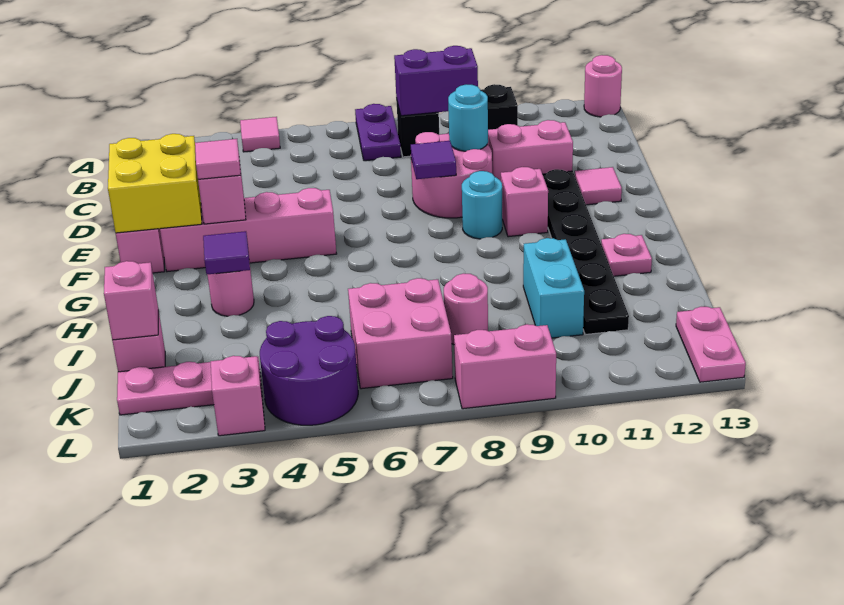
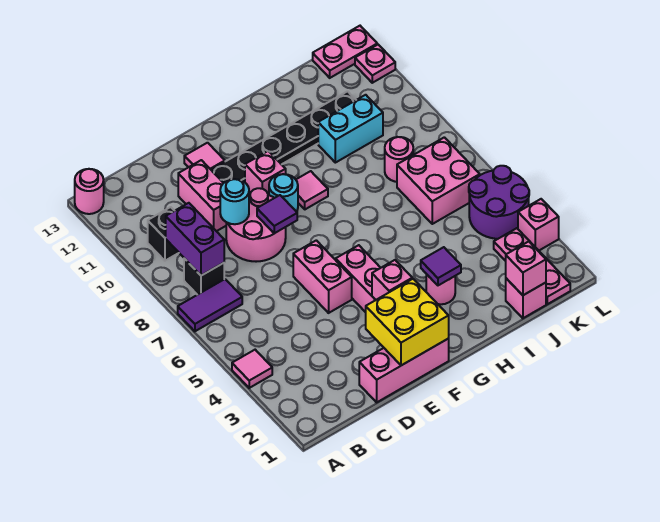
purple plate A7:B7 level 1 -> purple tile A7:B7 level 1
pink tile F3 level 3 -> pink tile G9 level 1
pink plate H12 level 1 -> pink plate L12 level 1
pink brick L8:L9 level 1 -> pink brick E5:E6 level 1

